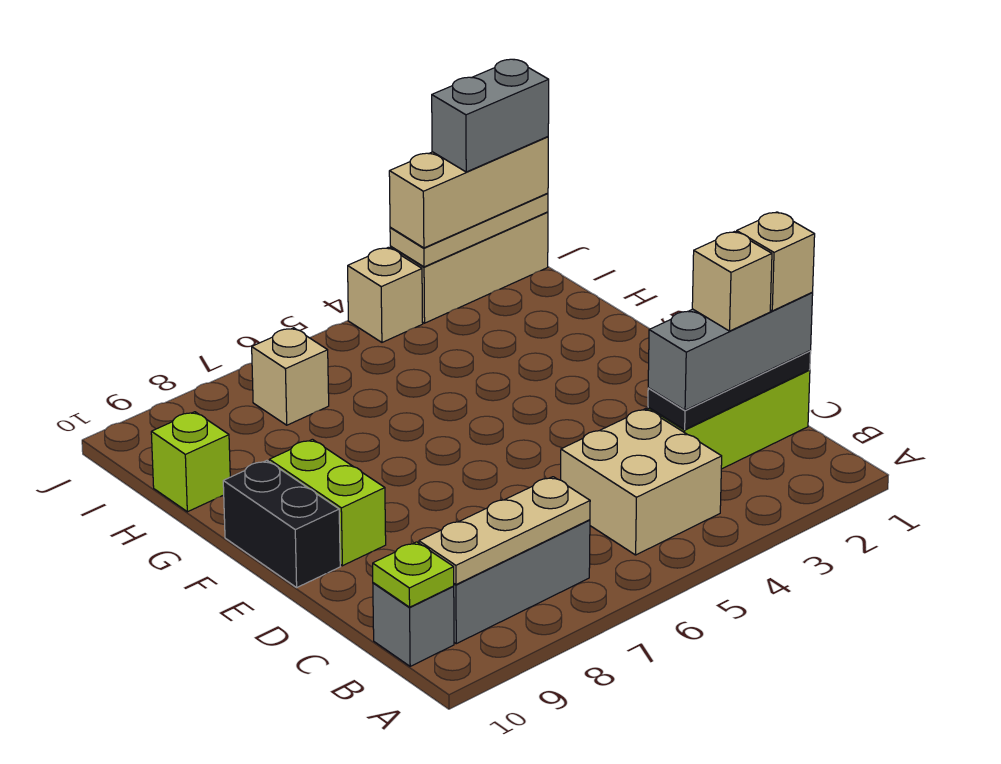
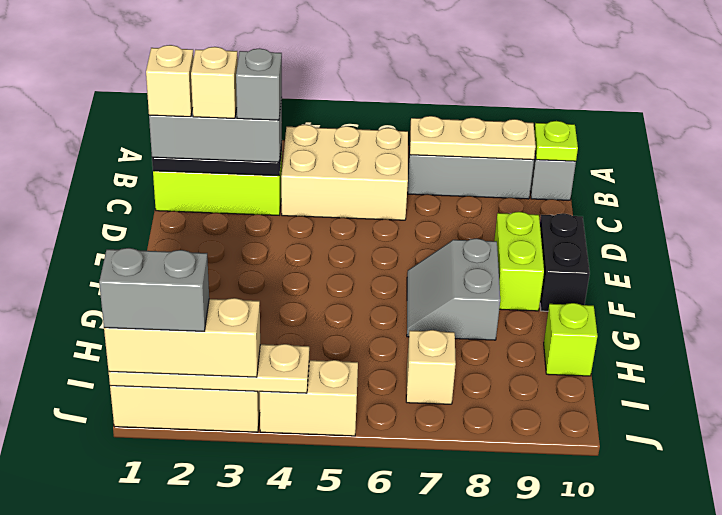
tan brick B4:C5 level 1 -> tan brick B4:C6 level 1
none -> grey brick C3 level 4
none -> grey slope F7:G8 level 1 top 8
tan plate J1:J3 level 2 -> tan plate J1:J4 level 2
tan brick J4 level 1 -> tan brick J4:J5 level 1

